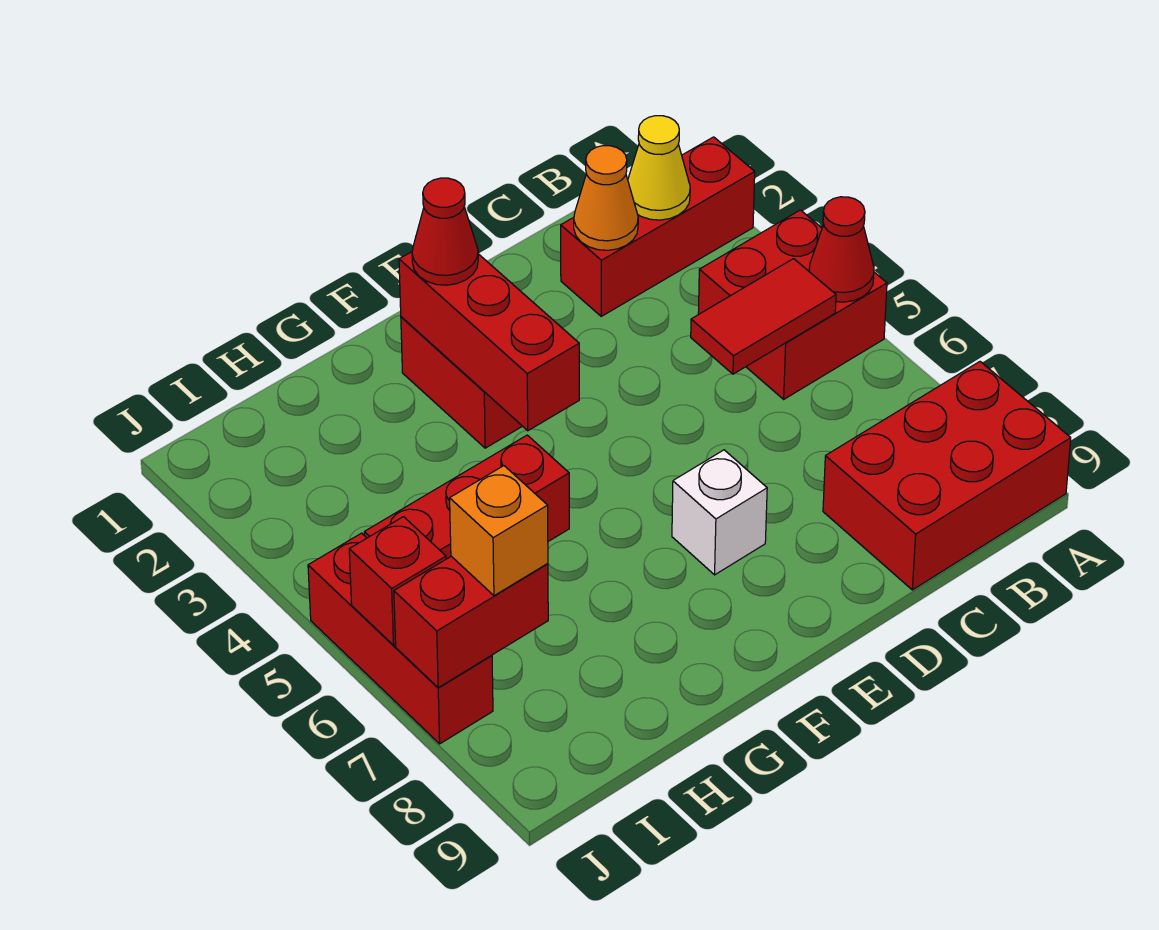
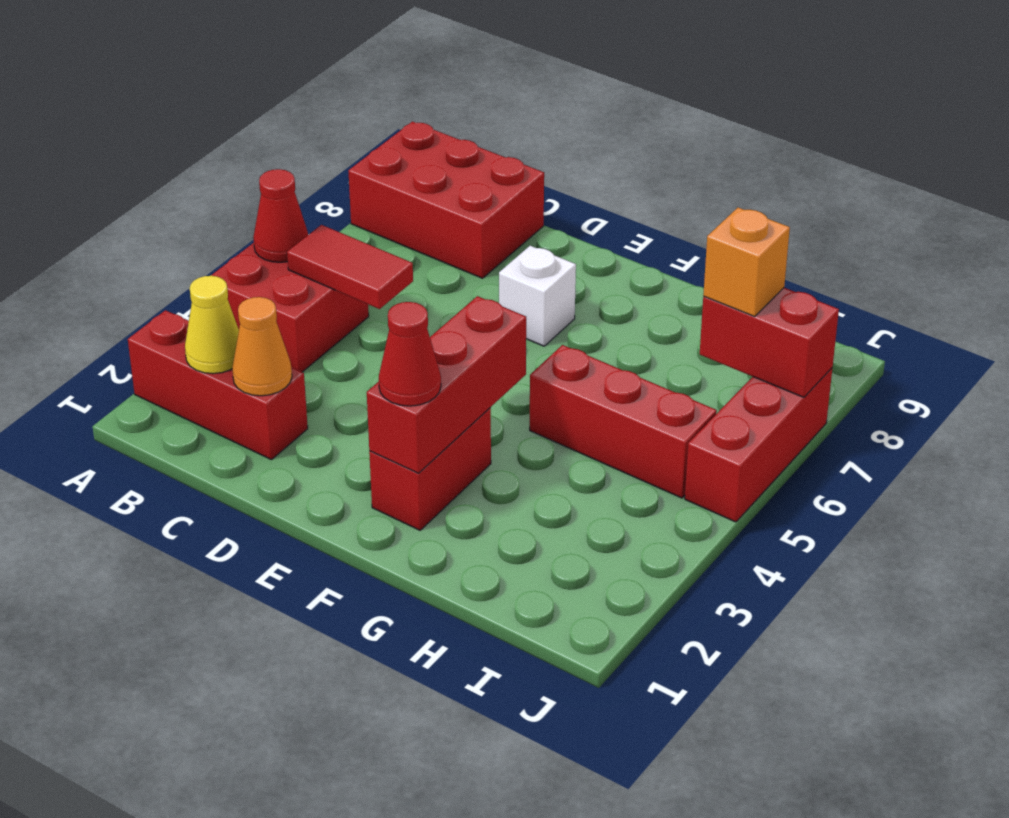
red brick J6 level 2 -> none

